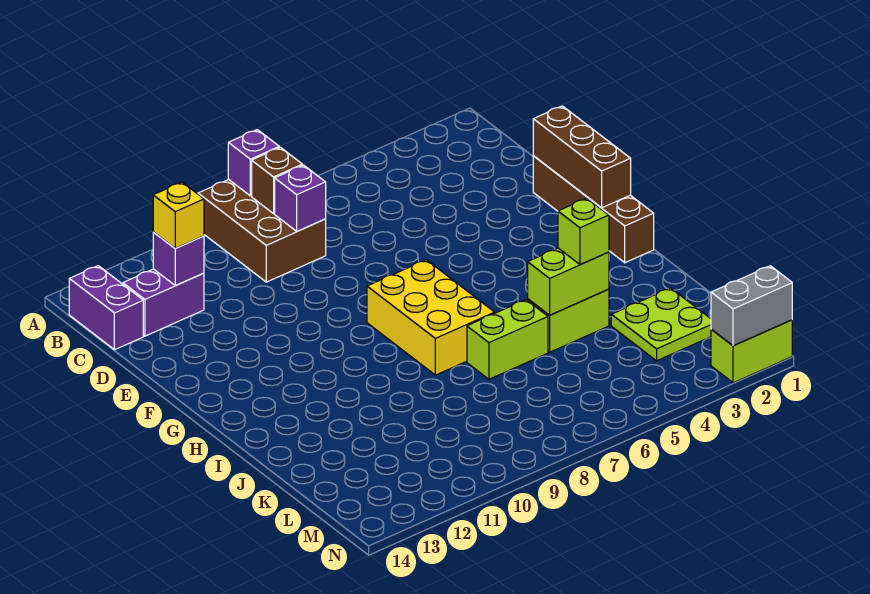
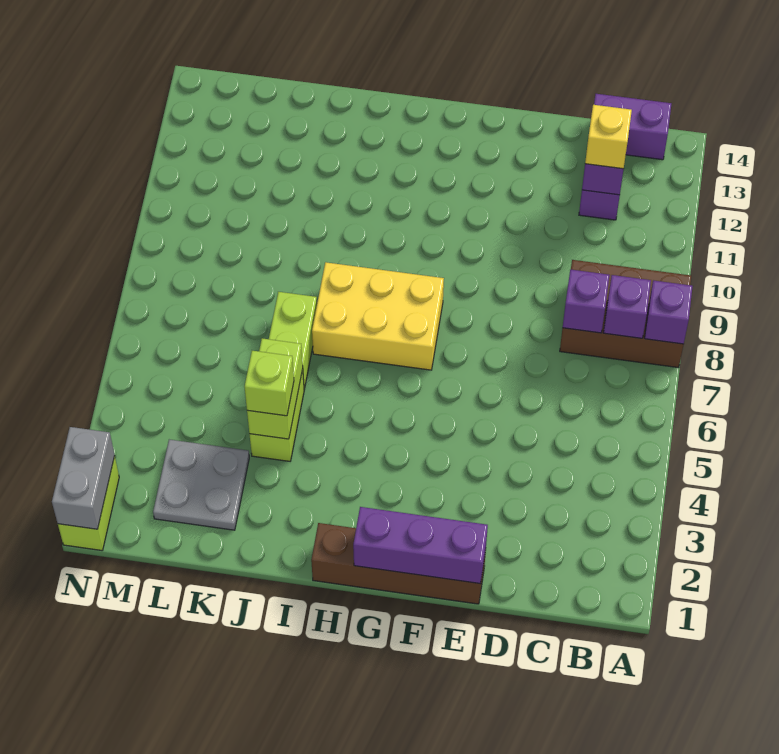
brown brick B8 level 2 -> purple brick B8 level 2
brown brick E1:G1 level 2 -> purple brick E1:G1 level 2
lime plate K2:L3 level 1 -> grey plate K2:L3 level 1

